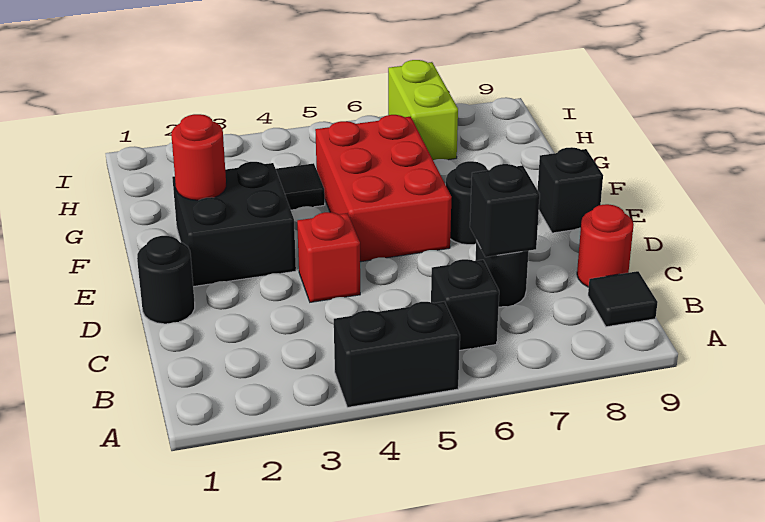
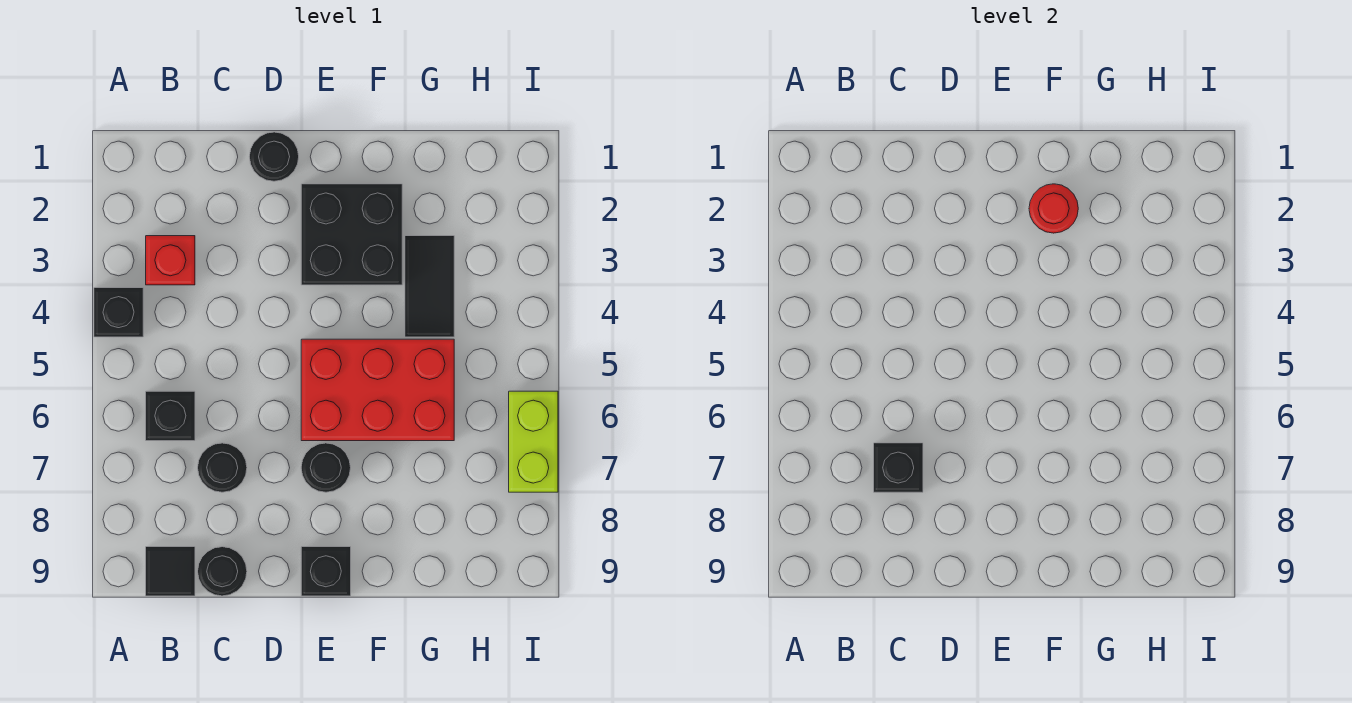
black brick A4:A5 level 1 -> black brick A4 level 1
red round brick C9 level 1 -> black round brick C9 level 1
red brick D4 level 1 -> red brick B3 level 1
lime brick H7:I7 level 1 -> lime brick I6:I7 level 1

